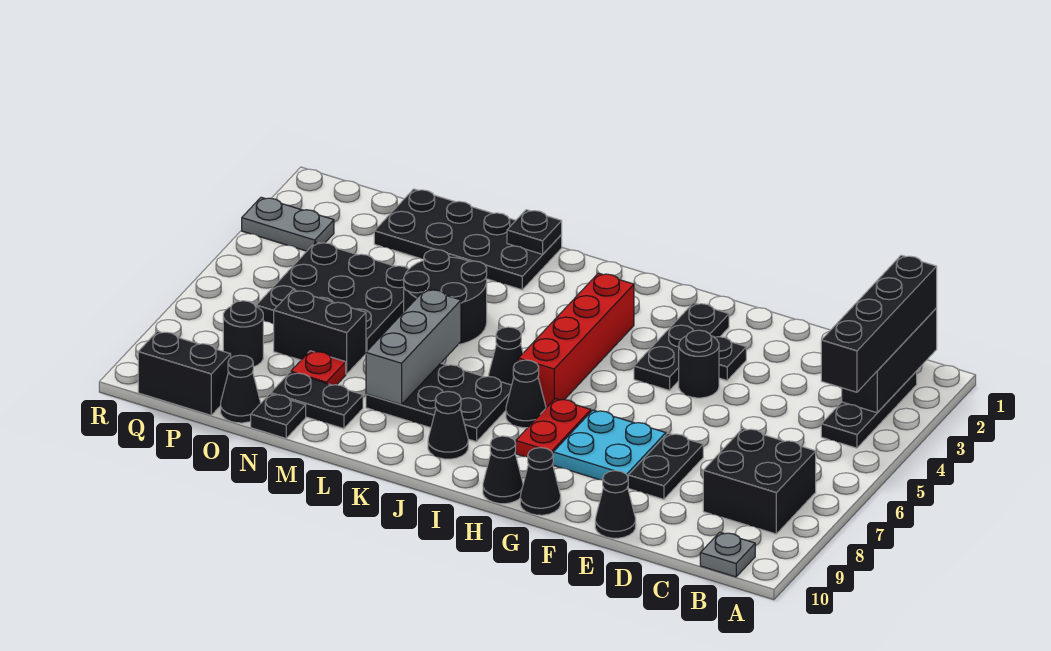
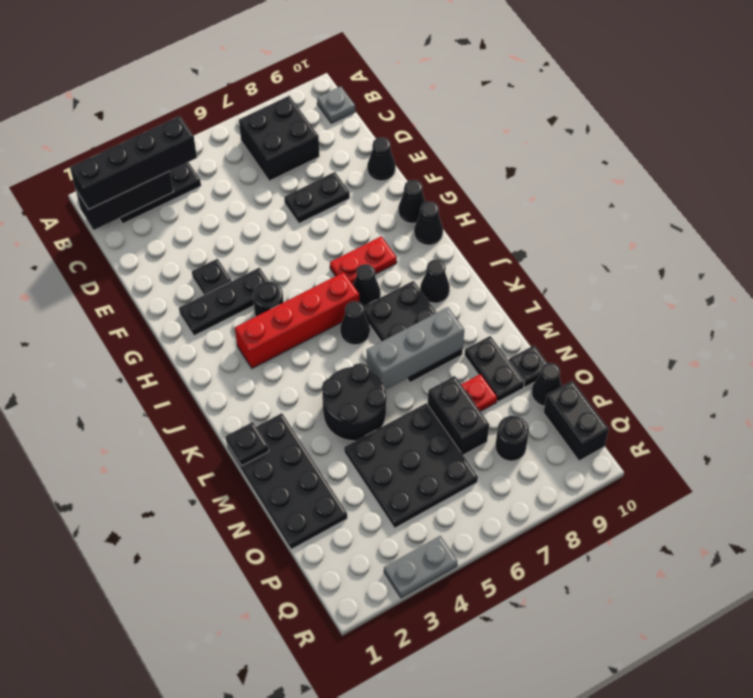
black round brick F4 level 1 -> black round brick H4 level 1
cyan plate F7:G8 level 1 -> none
grey plate Q3:R3 level 1 -> grey plate R3:R4 level 1

